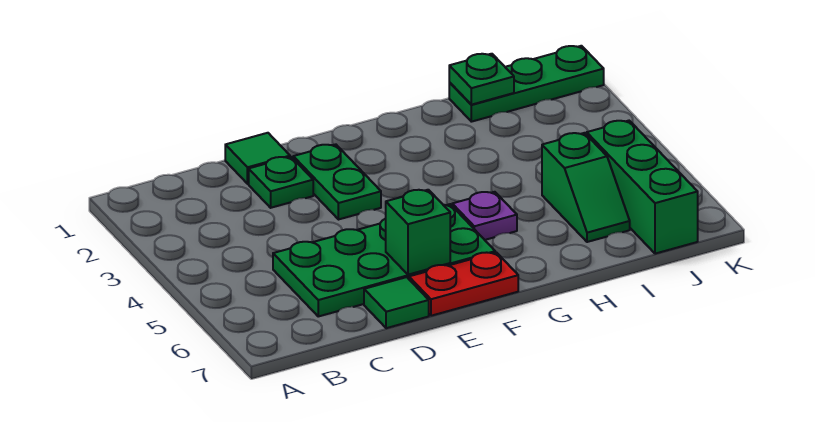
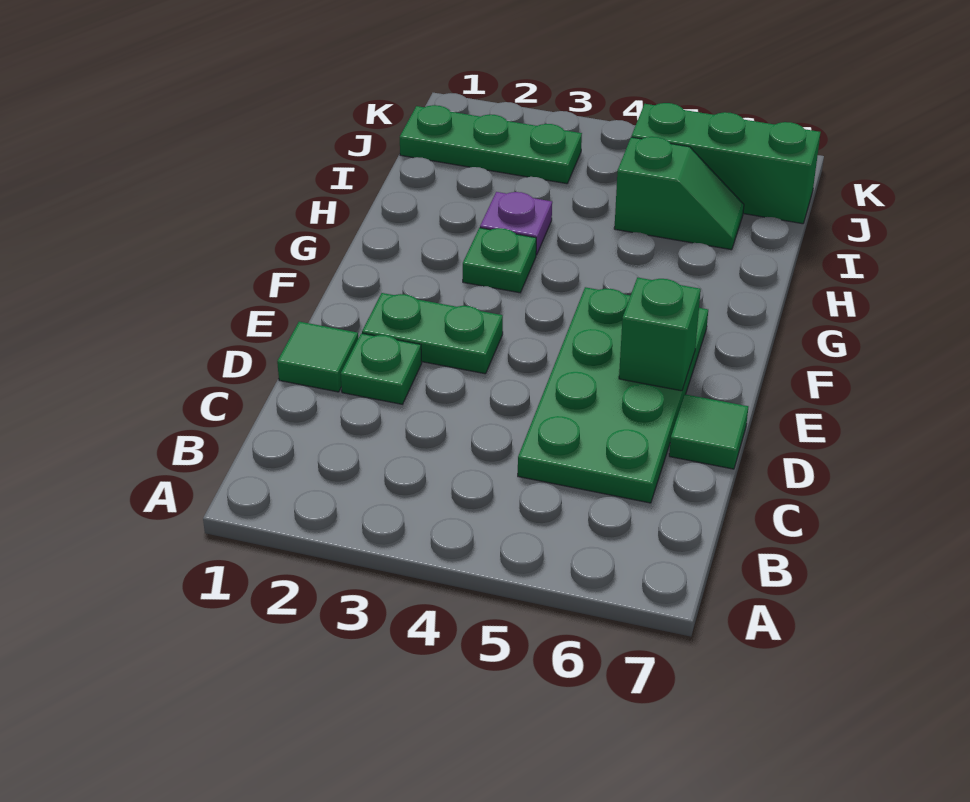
red plate E7:F7 level 1 -> none
purple plate G5 level 1 -> purple plate H3 level 1
green plate I1:K1 level 1 -> green plate J1:J3 level 1
green plate I1 level 2 -> green plate G3 level 1

